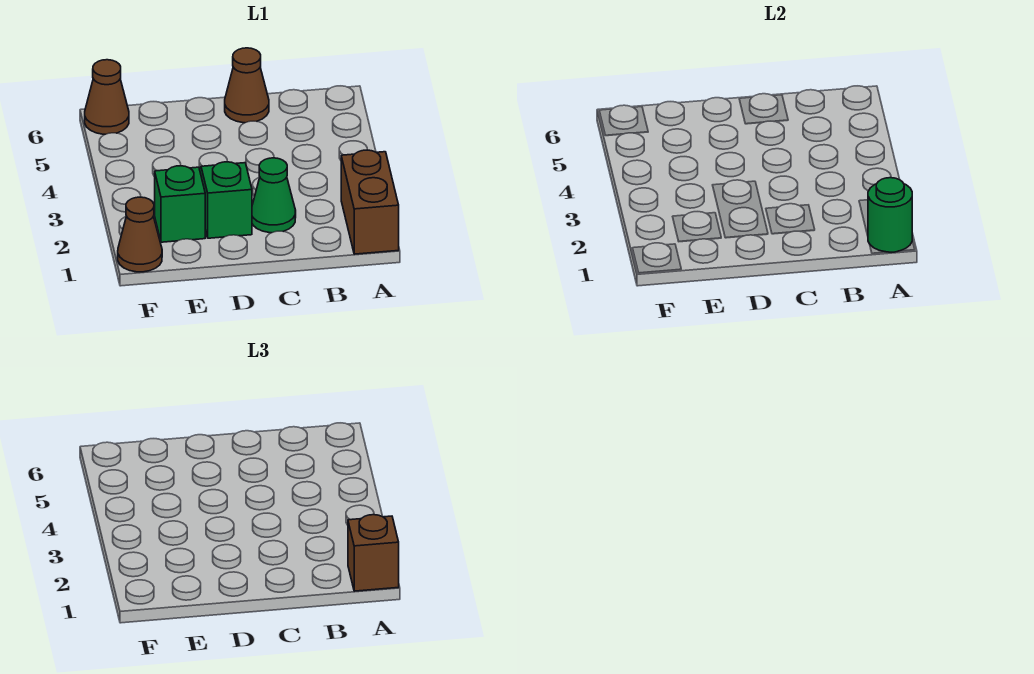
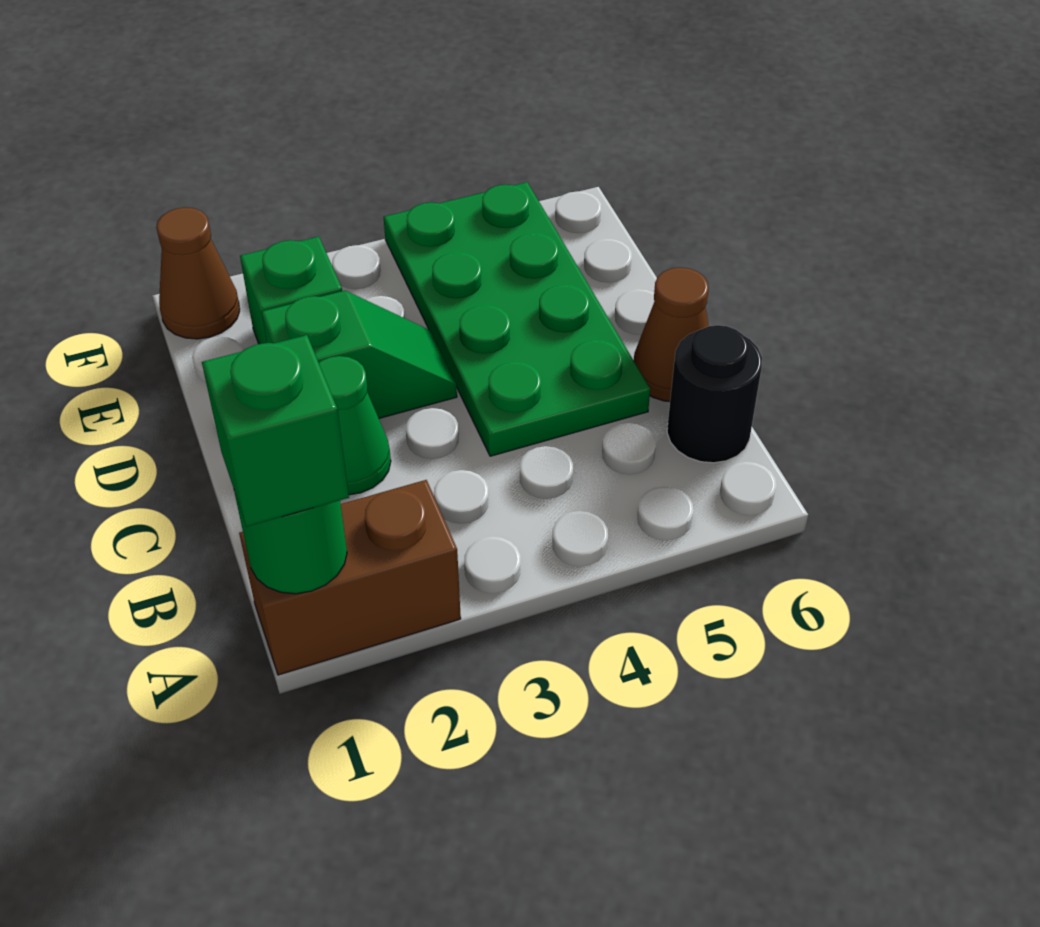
brown brick A1 level 3 -> green brick A1 level 3
none -> black round brick B6 level 1
none -> green plate C4:F5 level 1
brown cone F6 level 1 -> none

